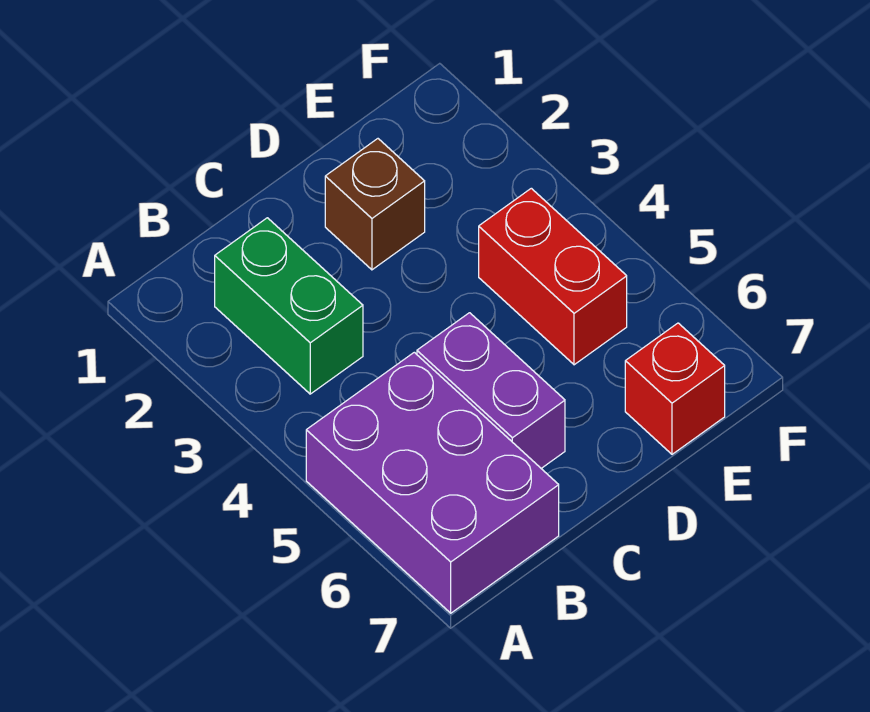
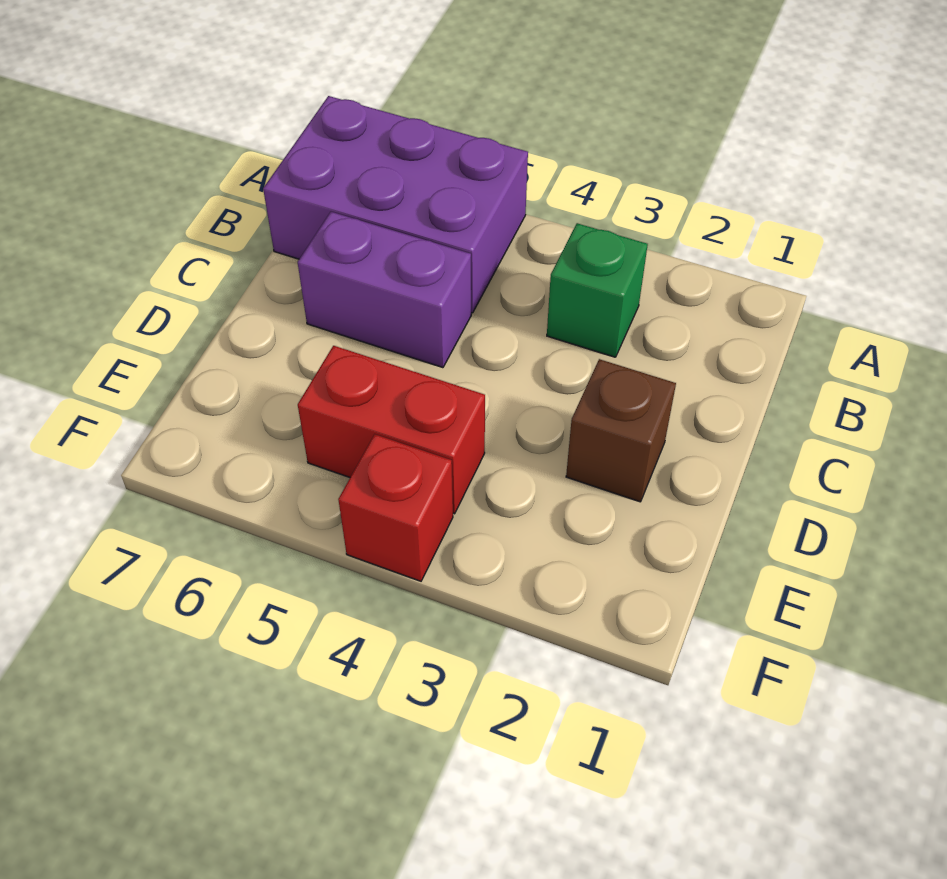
green brick B2:B3 level 1 -> green brick B3 level 1
red brick E7 level 1 -> red brick F4 level 1

